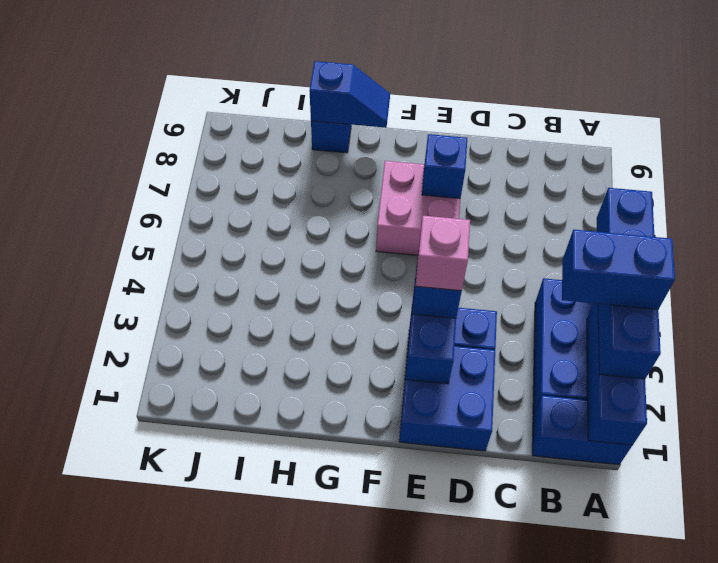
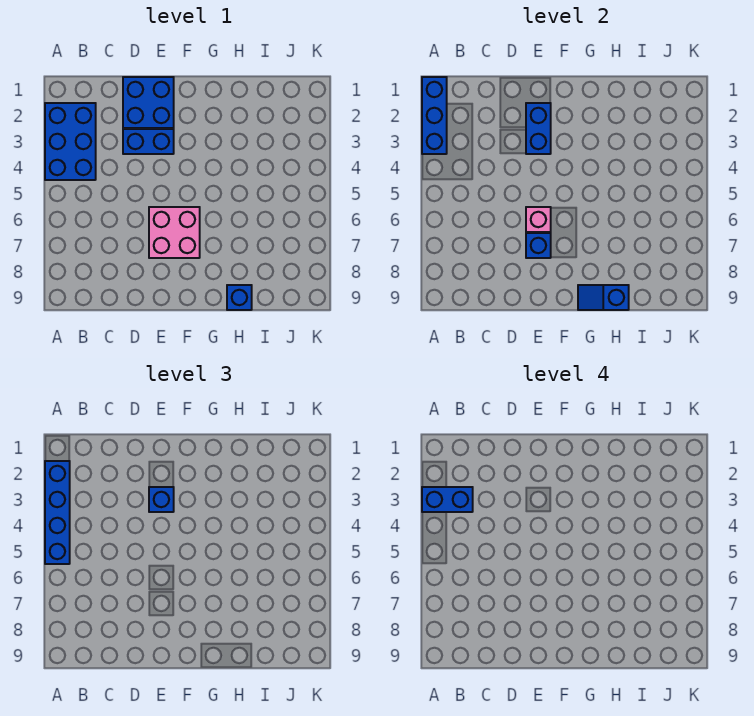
blue brick A1:B1 level 1 -> none
pink brick E3 level 4 -> pink brick E6 level 2

